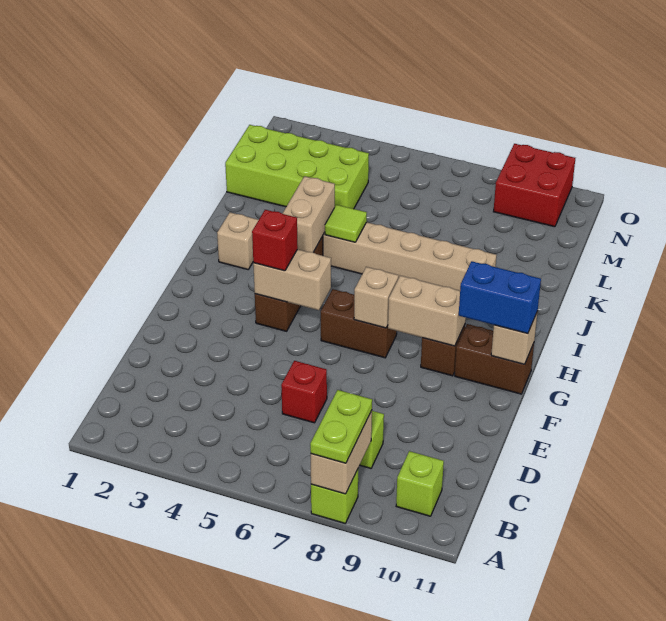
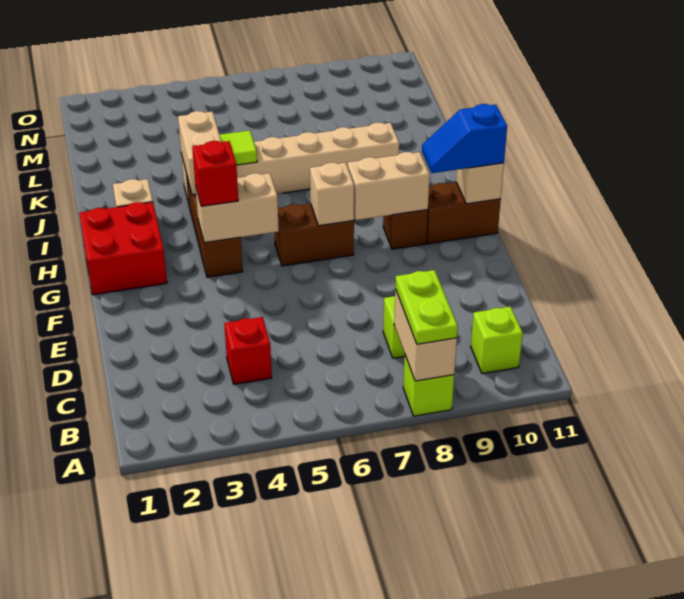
red brick D6 level 1 -> red brick C4 level 1
blue brick G10:G11 level 3 -> blue slope G10:G11 level 3 top 11
lime brick L1:M4 level 1 -> none
red brick N9:O10 level 1 -> red brick G1:H2 level 1

